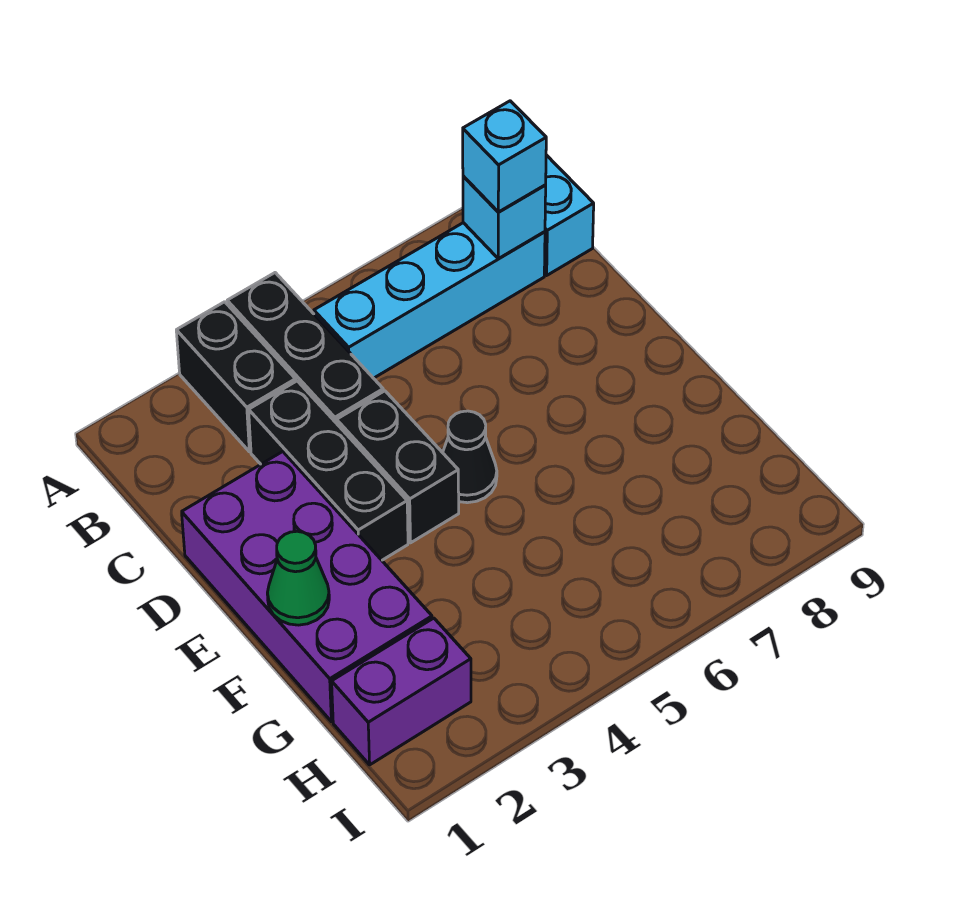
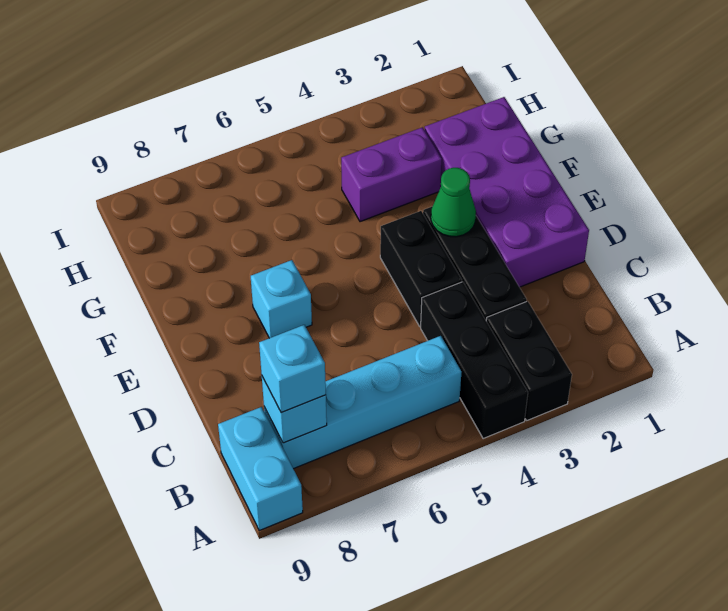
black cone E5 level 1 -> none
none -> cyan brick E7 level 1
green cone F1 level 2 -> green cone E3 level 2
purple brick H1:H2 level 1 -> purple brick G3:G4 level 1

